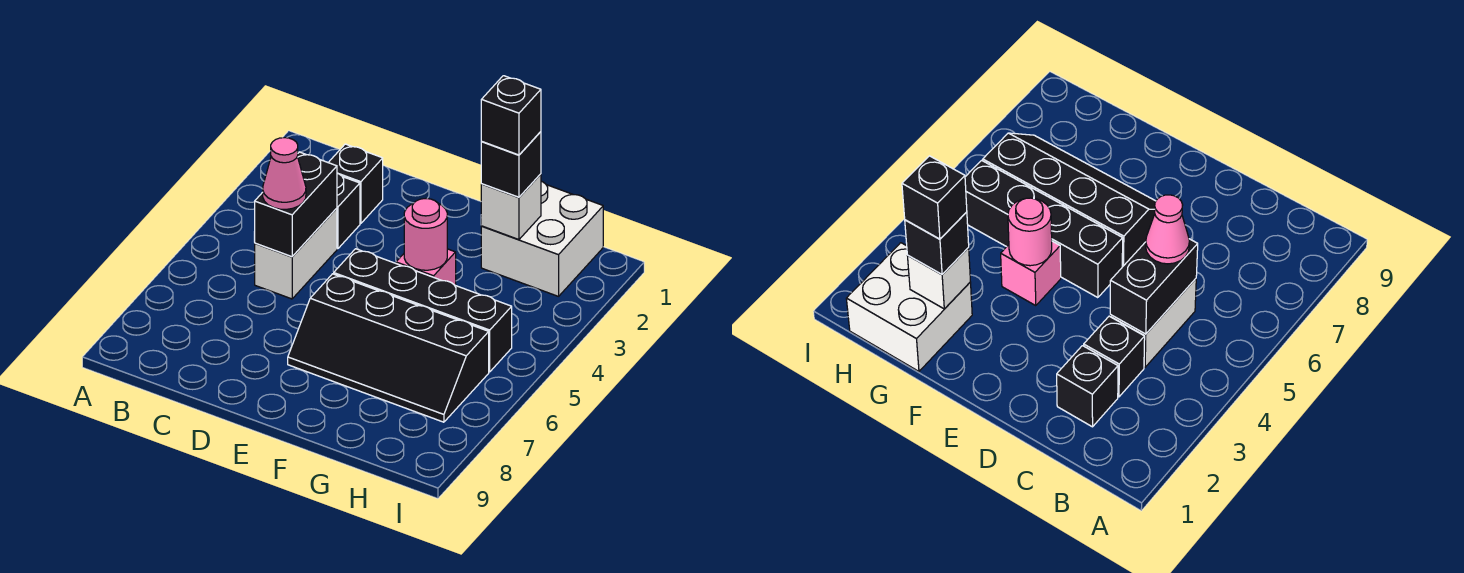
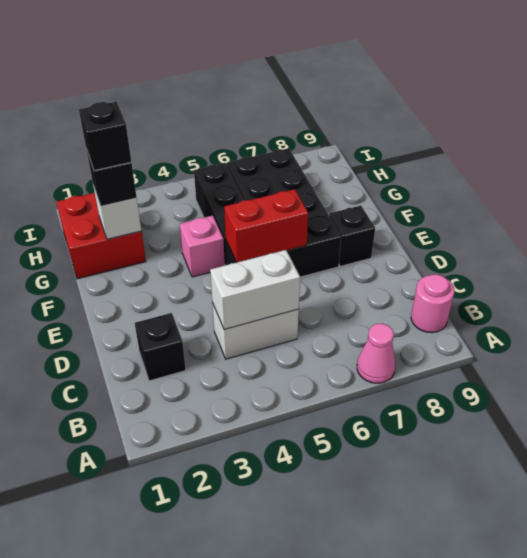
black brick C3 level 1 -> black brick E8 level 1
black brick C4:C5 level 2 -> white brick C4:C5 level 2
pink cone C5 level 3 -> pink cone A7 level 1
none -> red brick E5:E6 level 2
black slope E6:H7 level 1 top 6 -> black brick E6:H7 level 1
pink round brick F4 level 2 -> pink round brick B9 level 1
white brick G1:H2 level 1 -> red brick G1:H2 level 1

